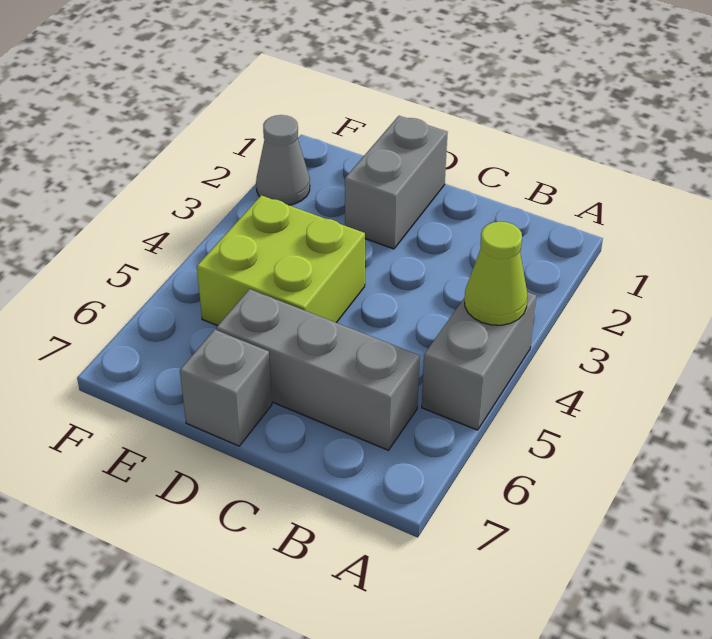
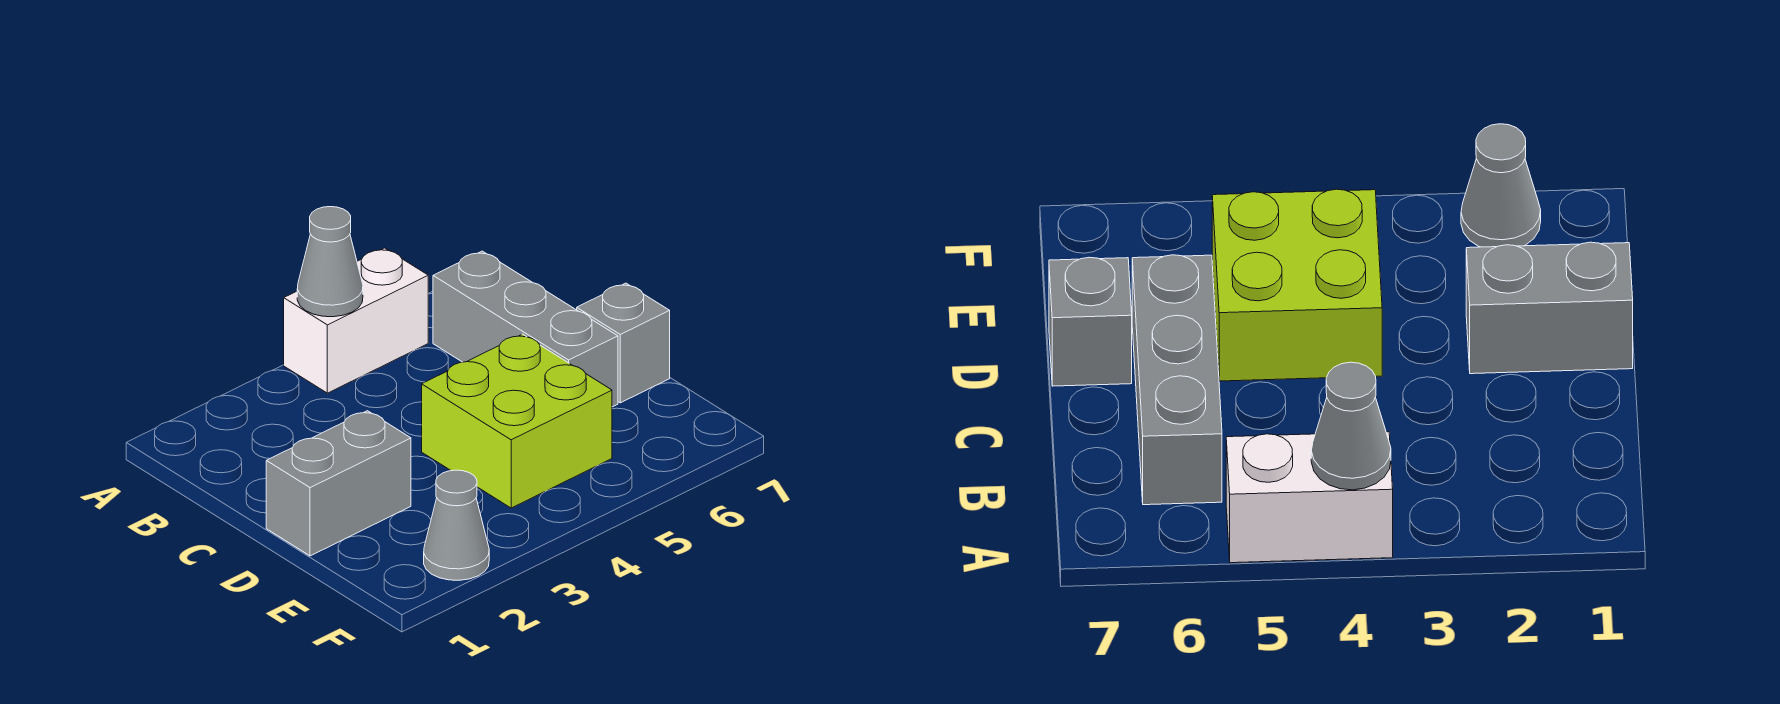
grey brick A4:A5 level 1 -> white brick A4:A5 level 1
lime cone A4 level 2 -> grey cone A4 level 2

